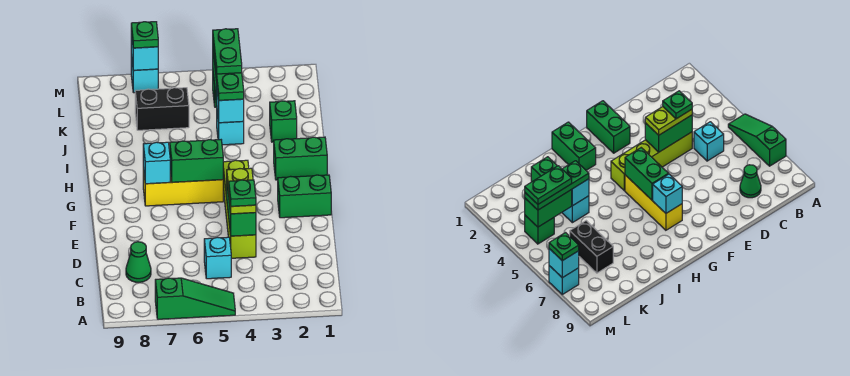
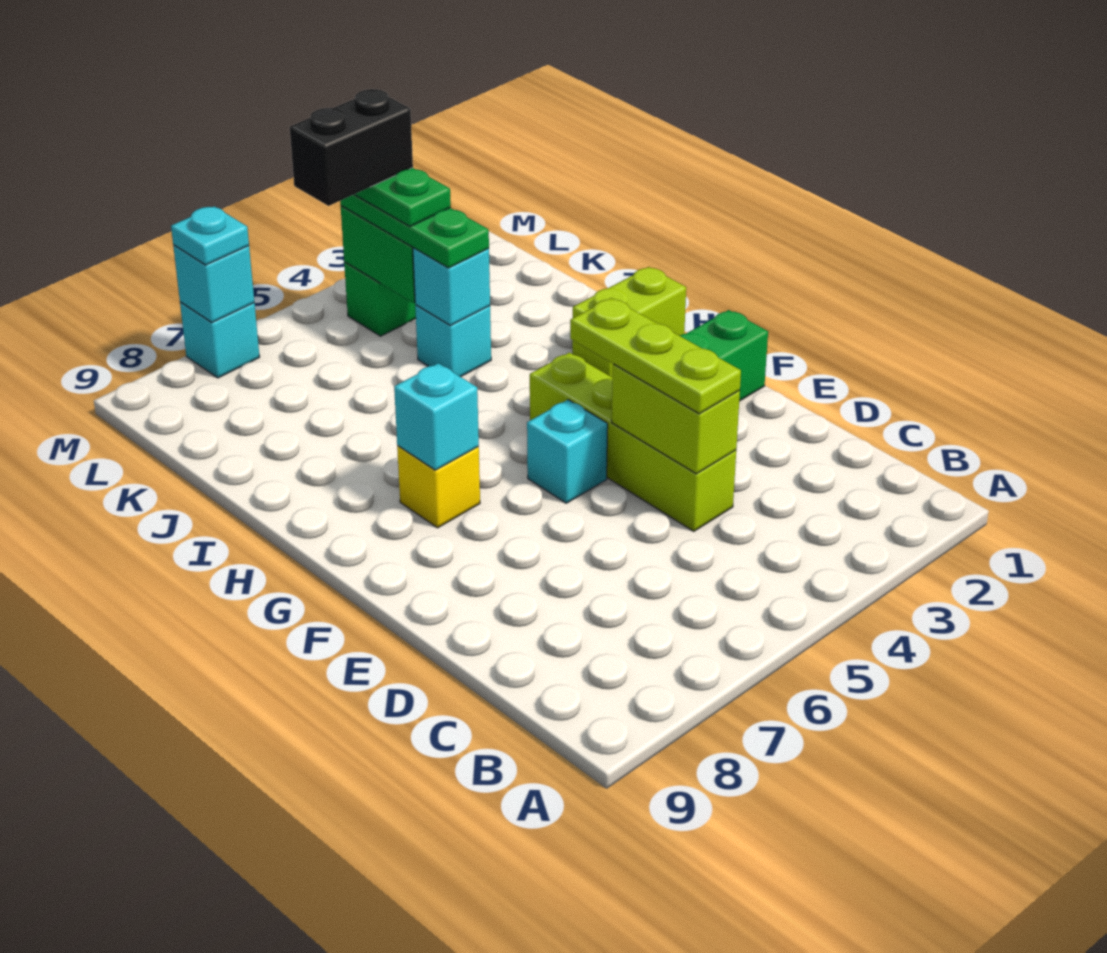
green slope A5:A7 level 1 top 7 -> none
cyan brick C5 level 1 -> cyan brick F5 level 1
green cone C8 level 1 -> none
green brick D4:E4 level 2 -> lime brick D4:E4 level 2
lime plate D4:E4 level 3 -> lime plate D4:F4 level 3
green plate D4 level 4 -> none
yellow brick G5:G7 level 1 -> yellow brick G7 level 1
green brick G5:G6 level 2 -> none
green brick H1:H2 level 1 -> lime brick H1:H2 level 1
green brick J2 level 1 -> none
black brick K6:K7 level 1 -> black brick L4:L5 level 5
green plate M7 level 3 -> cyan plate M7 level 3

